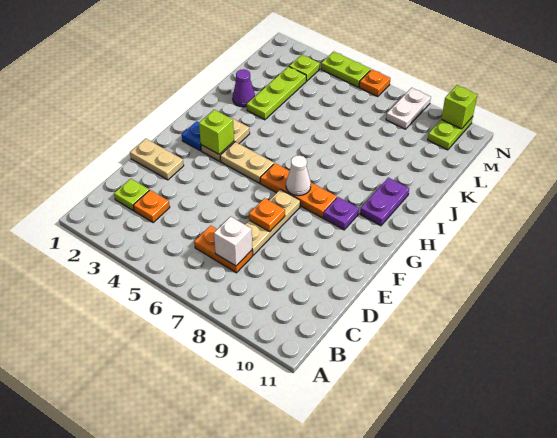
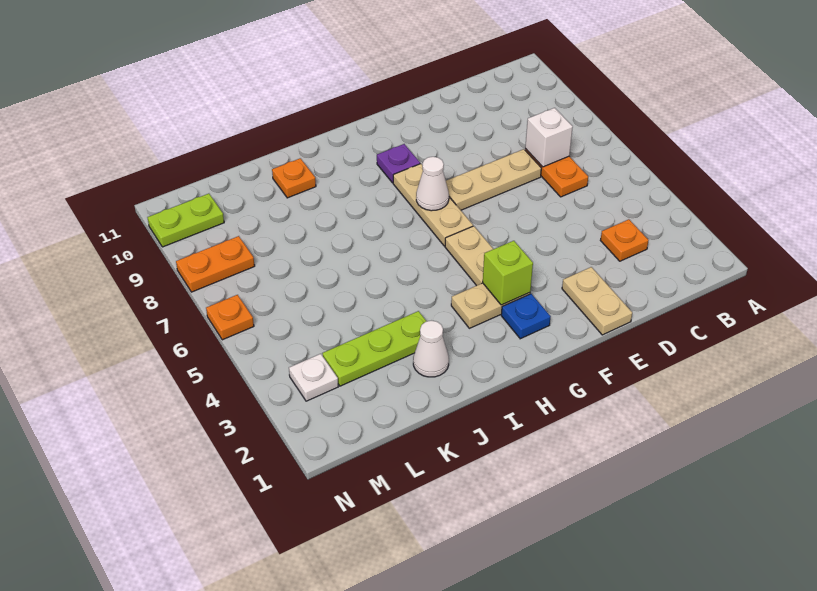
lime plate C2 level 1 -> none
orange plate E7 level 2 -> orange plate J10 level 1
orange plate G6:G8 level 1 -> tan plate G6:G8 level 1
purple plate H10:I10 level 1 -> none
purple cone J2 level 1 -> white cone J2 level 1
lime plate M3 level 1 -> white plate M3 level 1
white plate M8:N8 level 1 -> orange plate M8:N8 level 1
lime plate N4:N5 level 1 -> none
lime brick N10 level 2 -> none

